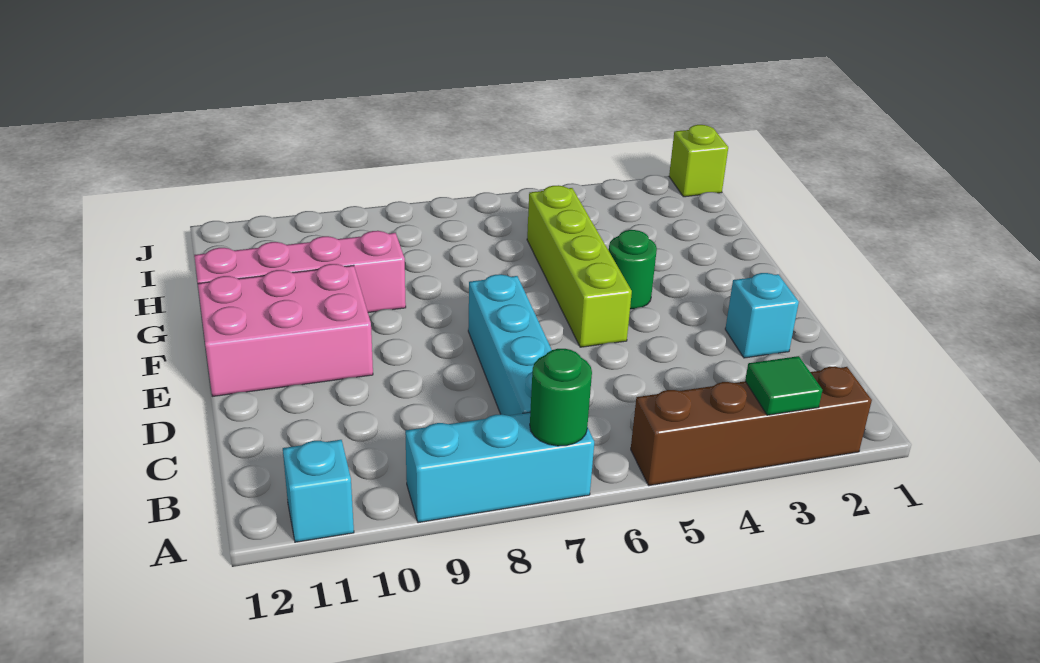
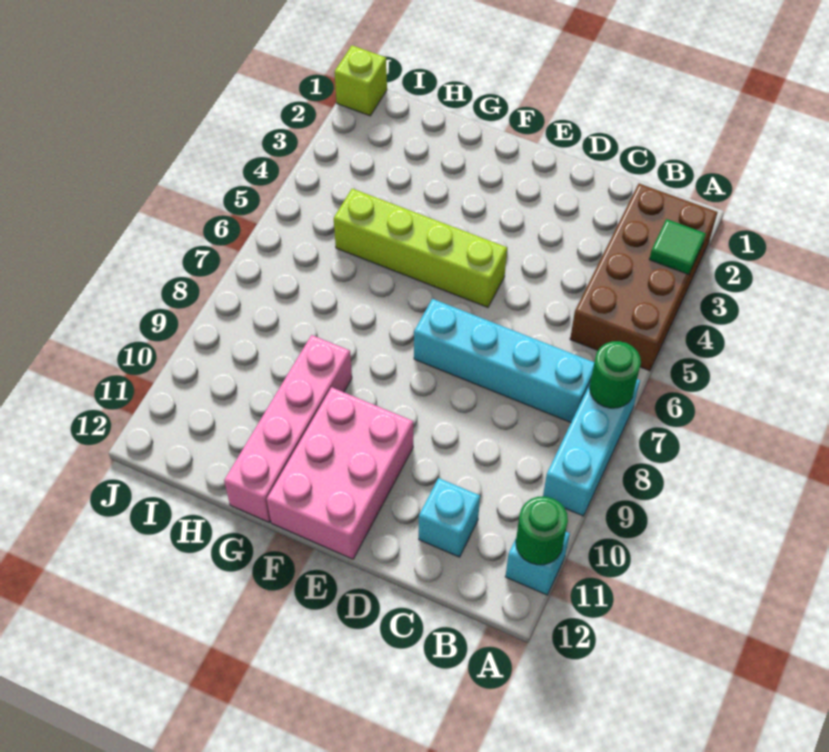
brown brick A2:A5 level 1 -> brown brick A2:B5 level 1
cyan brick D2 level 1 -> cyan brick C11 level 1
green round brick F4 level 1 -> green round brick A11 level 2

